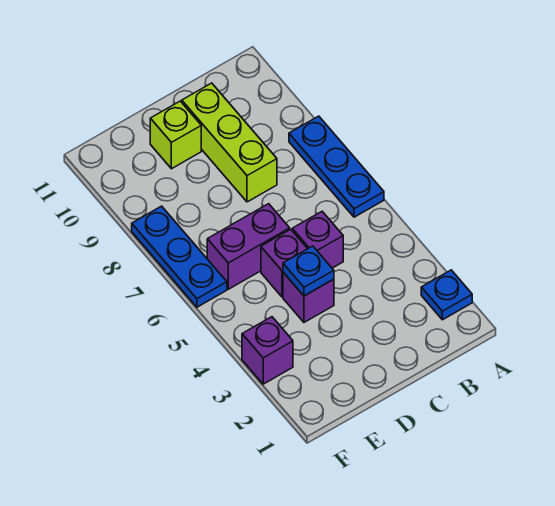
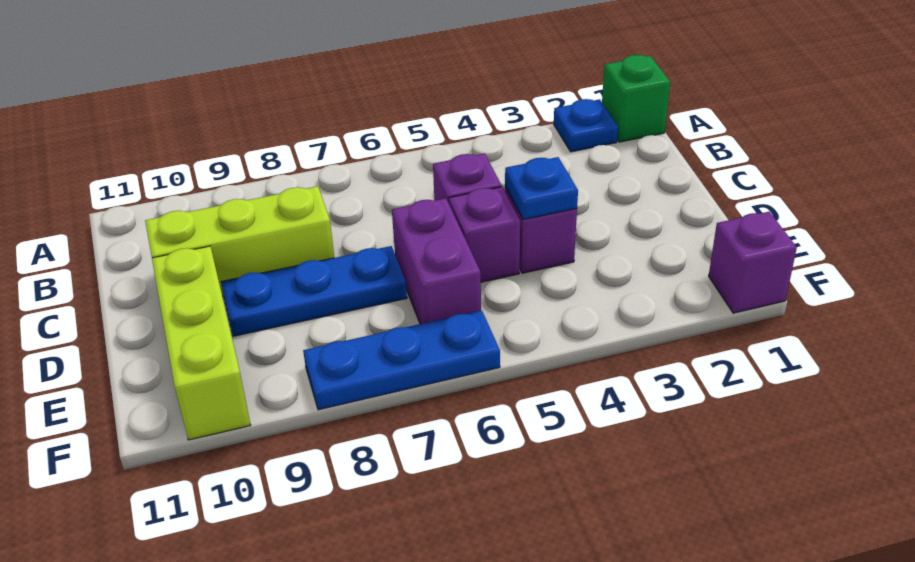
none -> green brick A1 level 1
blue plate A6:A8 level 1 -> blue plate D7:D9 level 1
lime brick D10 level 1 -> lime brick D10:F10 level 1
purple brick F3 level 1 -> purple brick F1 level 1

